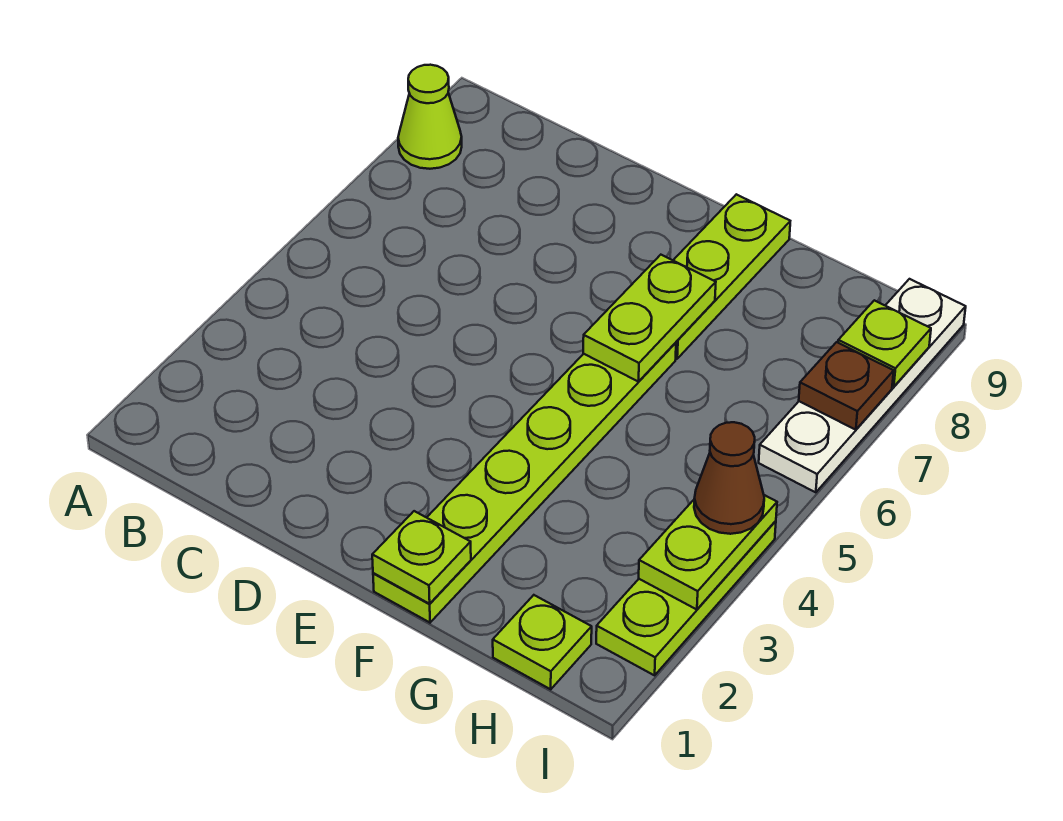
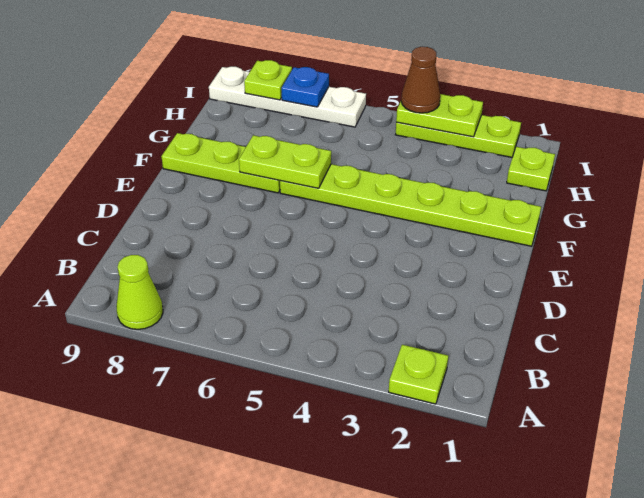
lime plate F1 level 2 -> lime plate A2 level 1
brown plate I7 level 2 -> blue plate I7 level 2

